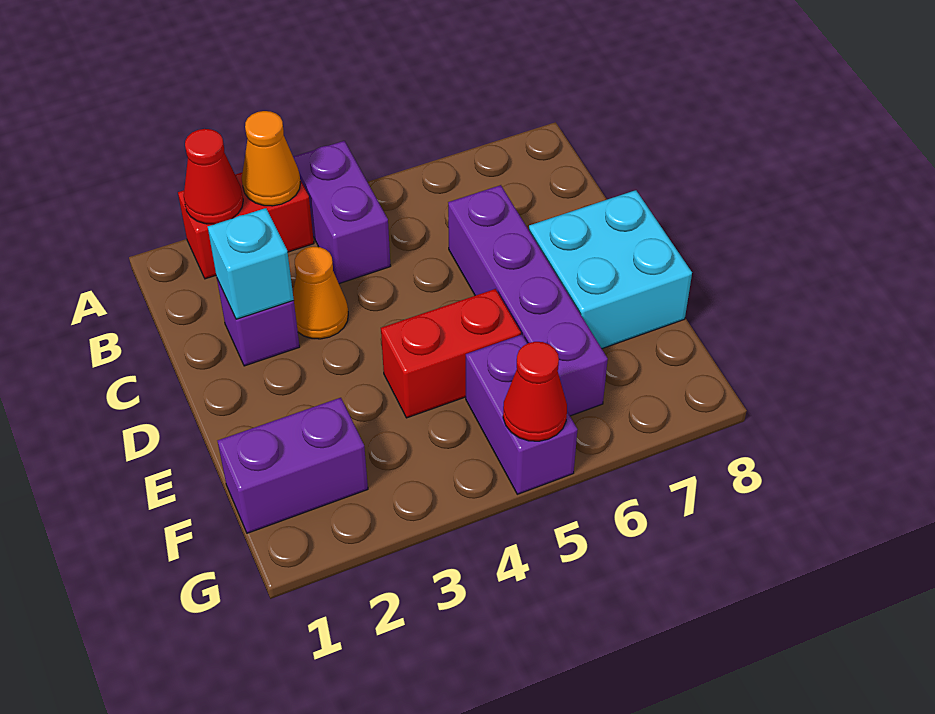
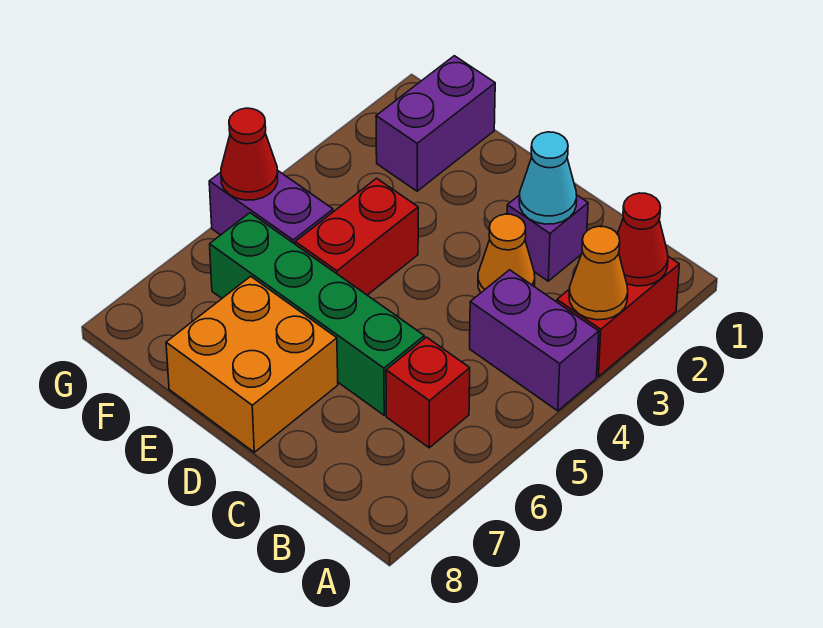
none -> red brick B6 level 1
cyan brick C2 level 2 -> cyan cone C2 level 2
purple brick C6:F6 level 1 -> green brick C6:F6 level 1
cyan brick D7:E8 level 1 -> orange brick D7:E8 level 1

